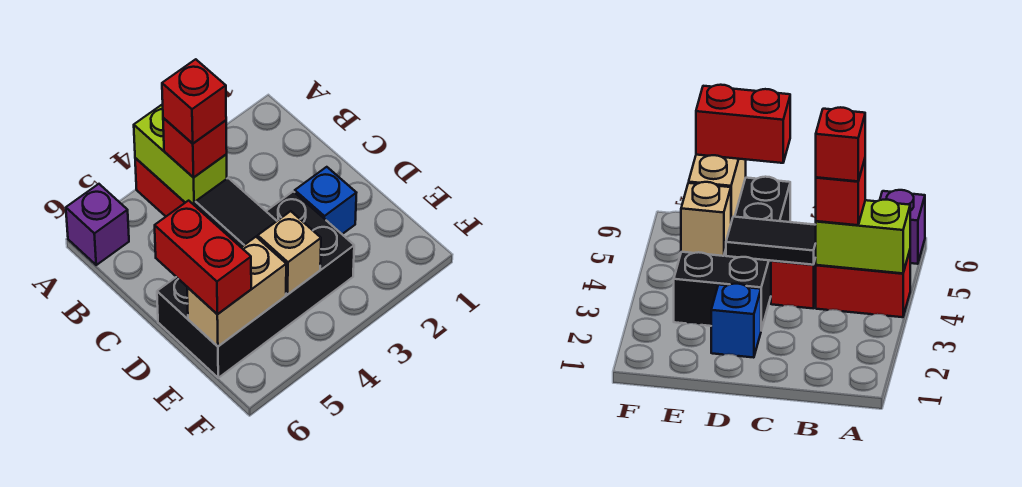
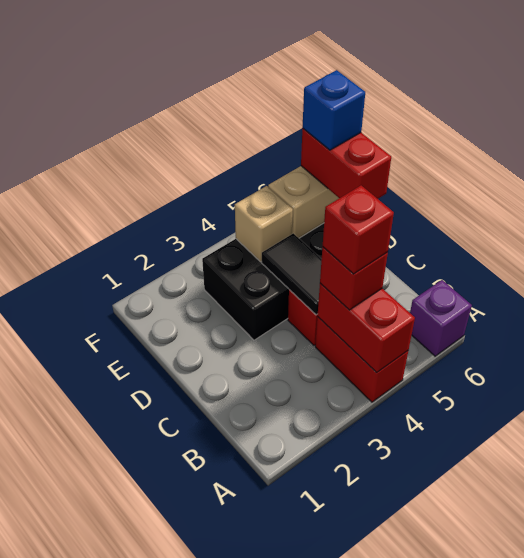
lime brick A4:B4 level 2 -> red brick A4:B4 level 2
blue brick D2 level 1 -> blue brick E6 level 4

